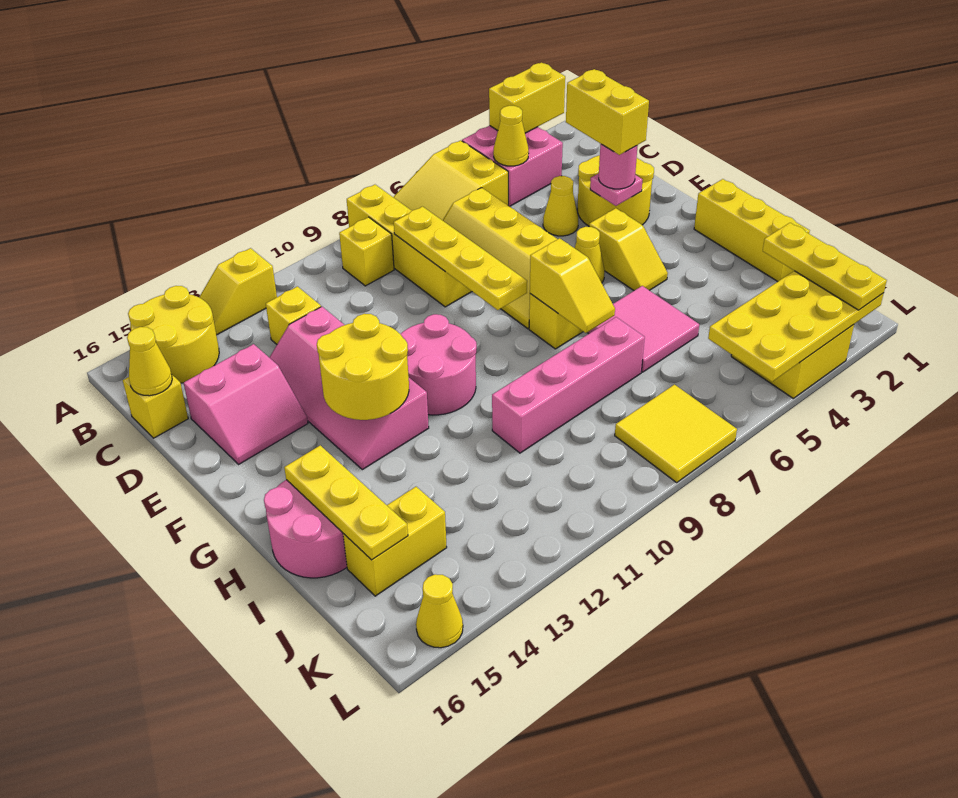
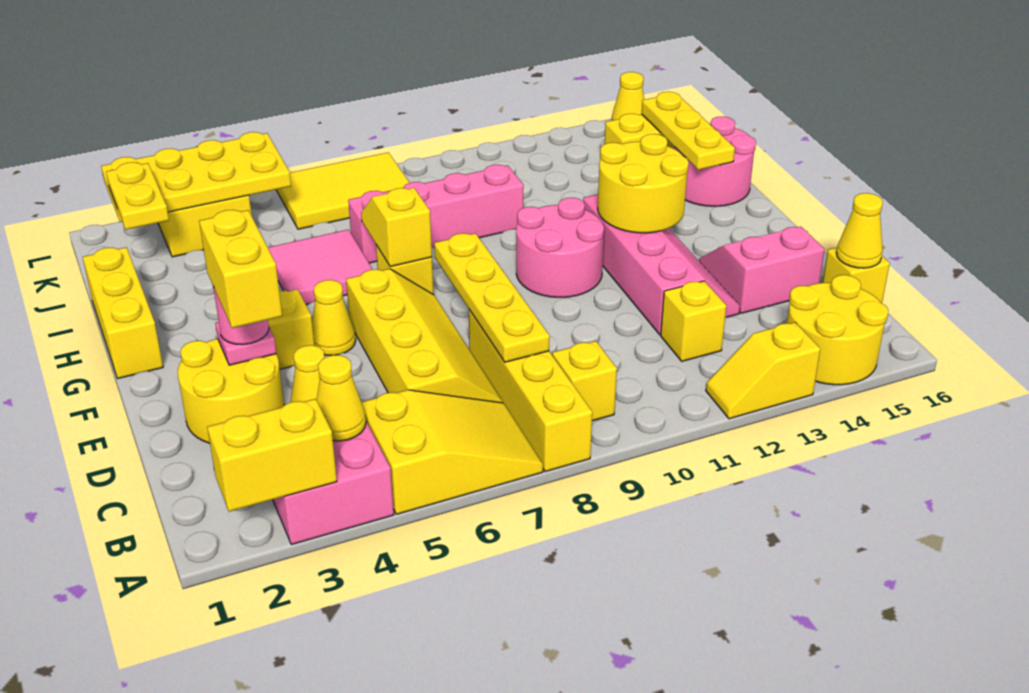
yellow slope A12:A13 level 1 top 12 -> yellow slope A12:A13 level 1 top 13
yellow plate J2:L2 level 3 -> yellow plate J2:K2 level 3
yellow tile K7:L8 level 1 -> yellow tile K6:L8 level 1

